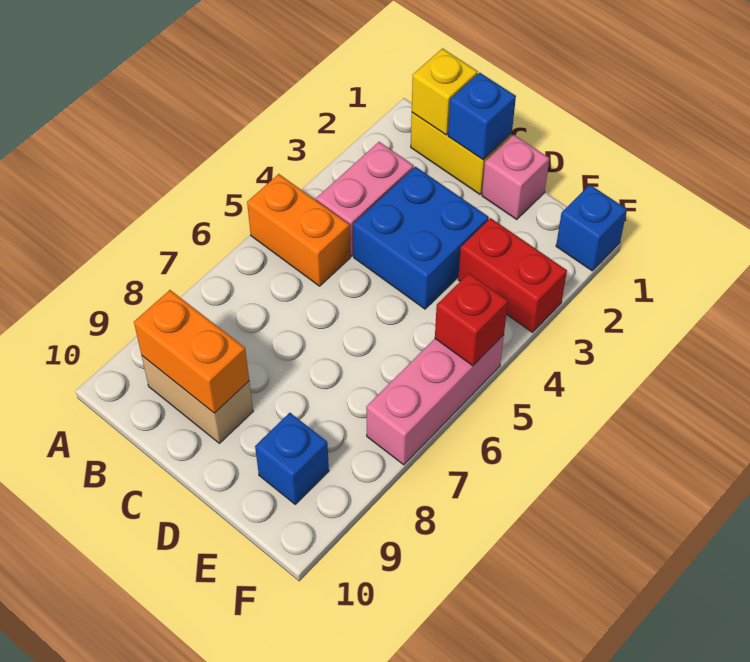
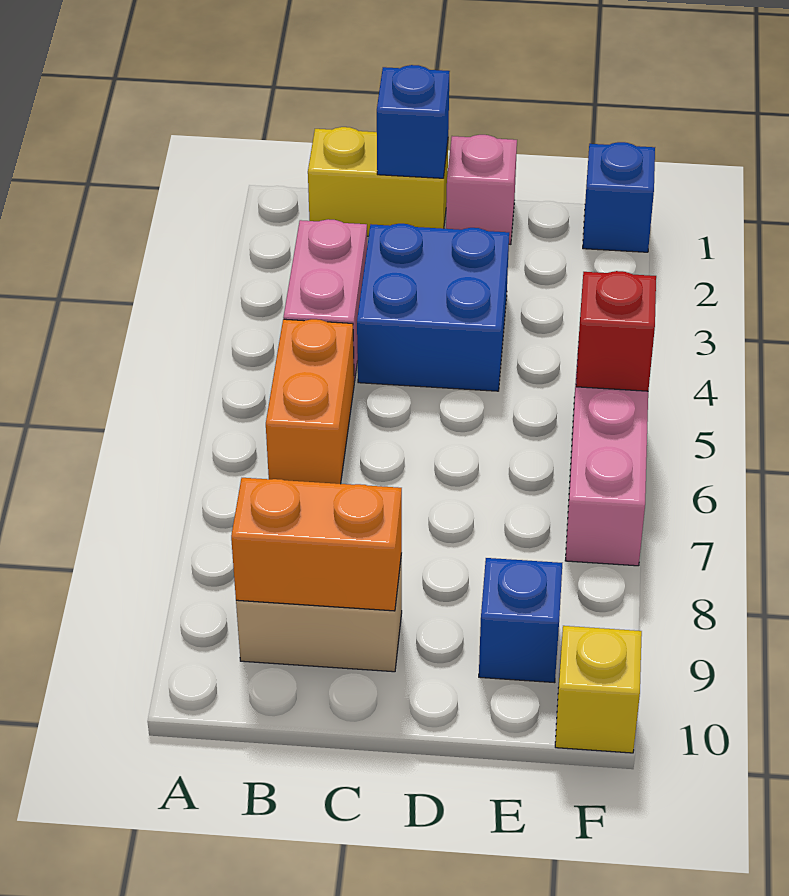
orange brick A5:B5 level 1 -> orange brick B5:B6 level 1
yellow brick B1 level 2 -> yellow brick F10 level 1
red brick E3:F3 level 1 -> none

